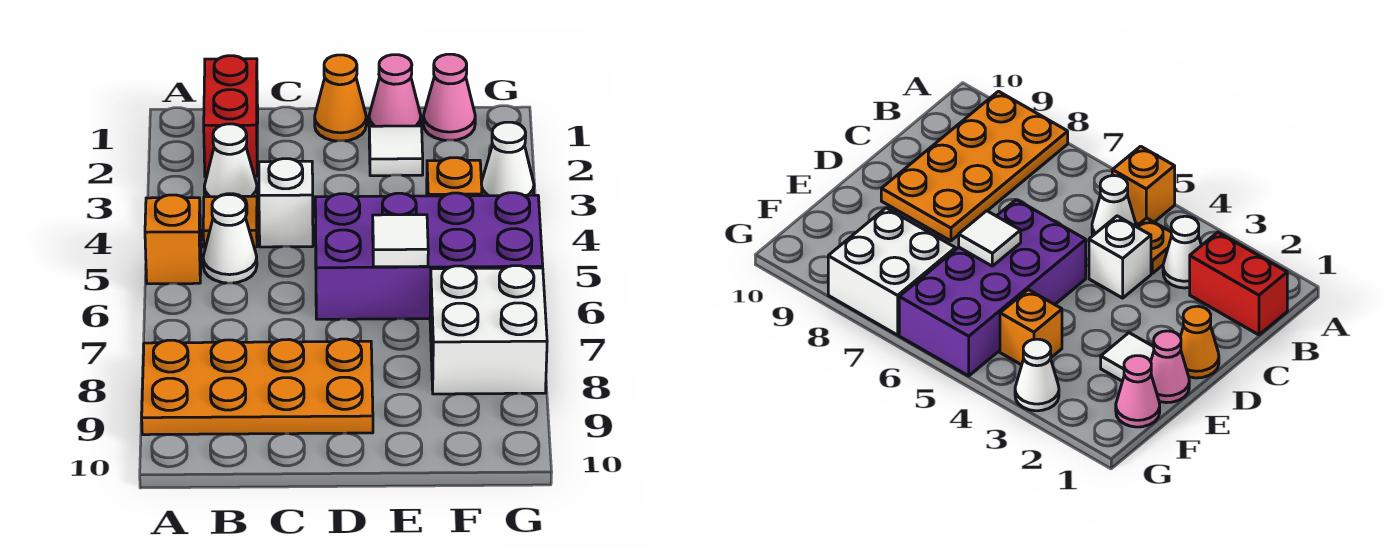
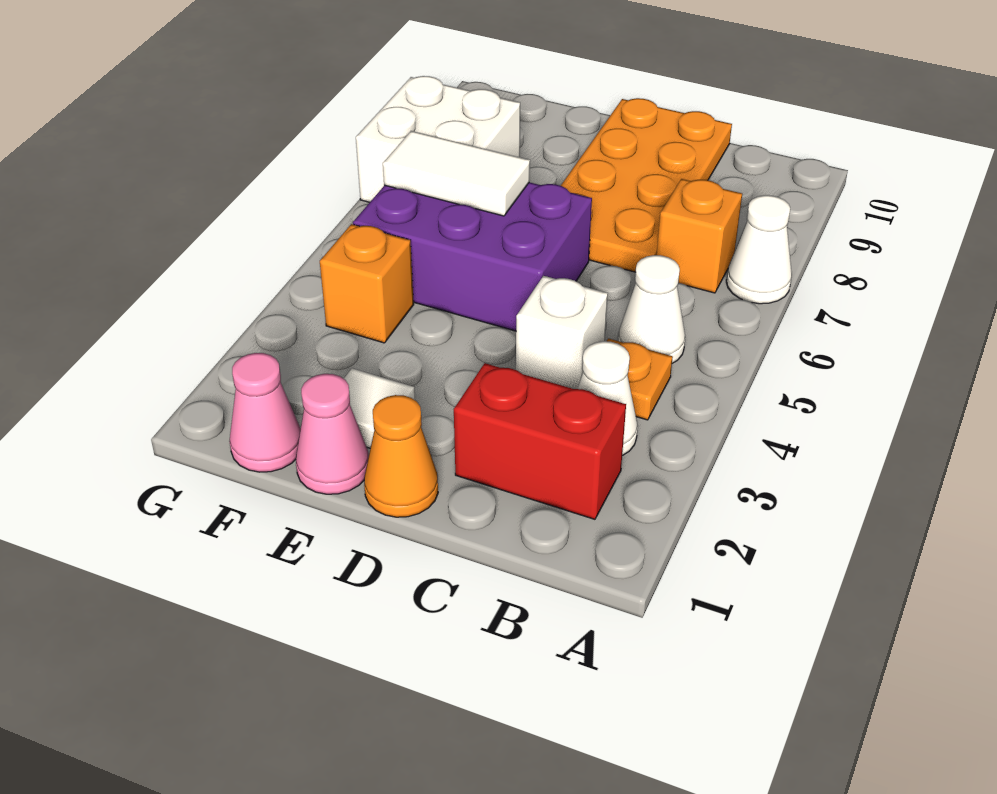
orange brick A5 level 1 -> orange brick B7 level 1
orange plate A8:D9 level 1 -> orange plate C7:D10 level 1
red brick B1:B2 level 1 -> red brick B2:C2 level 1
purple brick D5:G6 level 1 -> purple brick D5:F6 level 1
white tile E6 level 2 -> white tile E6:F6 level 2
white cone G3 level 1 -> white cone A7 level 1

